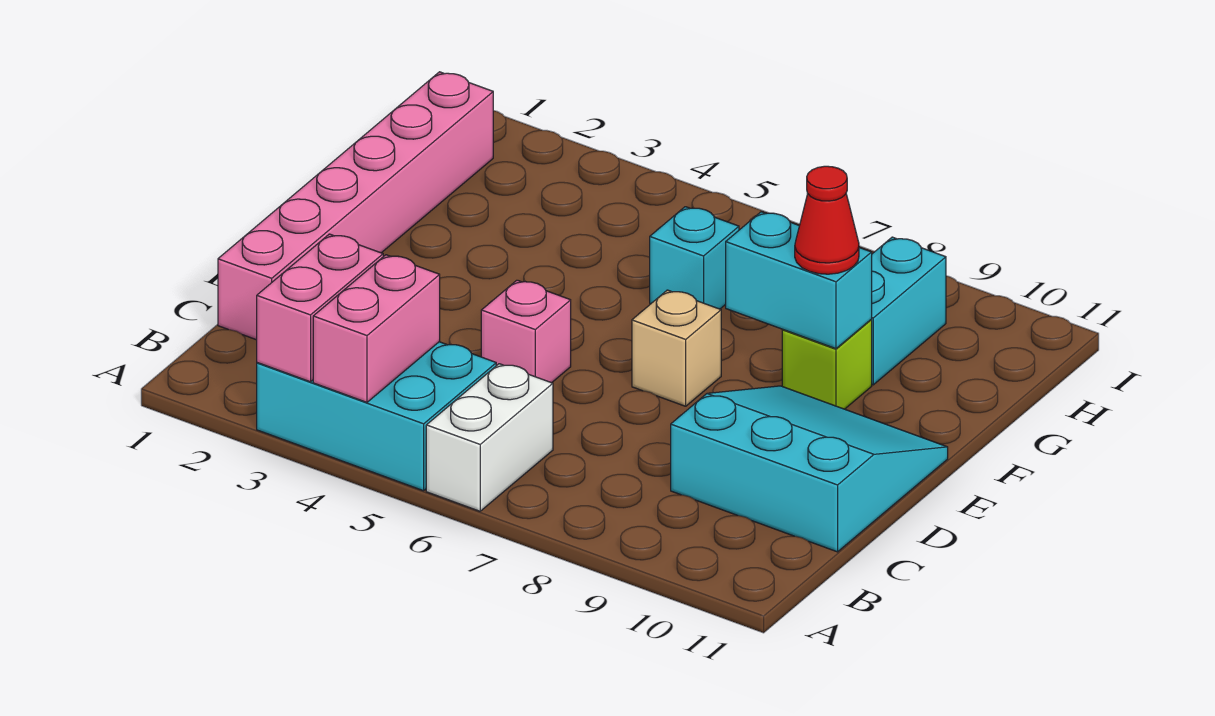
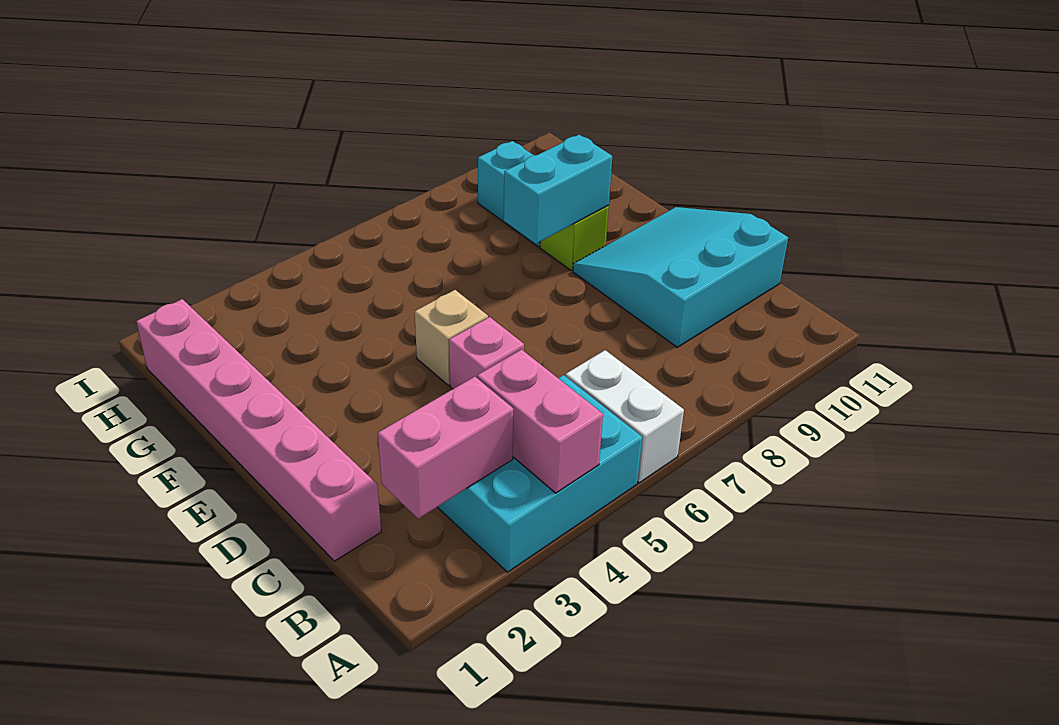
pink brick A3:B3 level 2 -> pink brick B2:B3 level 2
tan brick E7 level 1 -> tan brick E5 level 1
red cone F9 level 3 -> none
cyan brick G6 level 1 -> none

